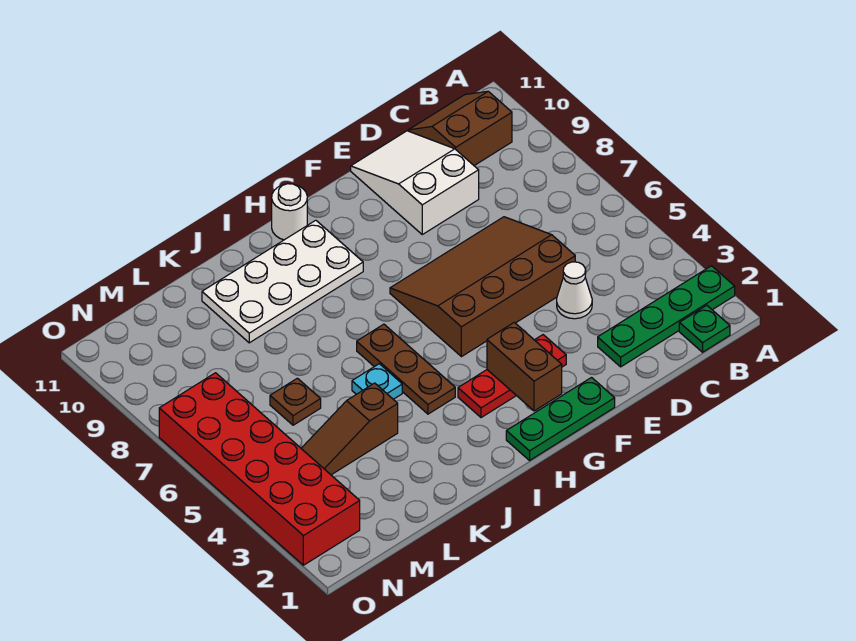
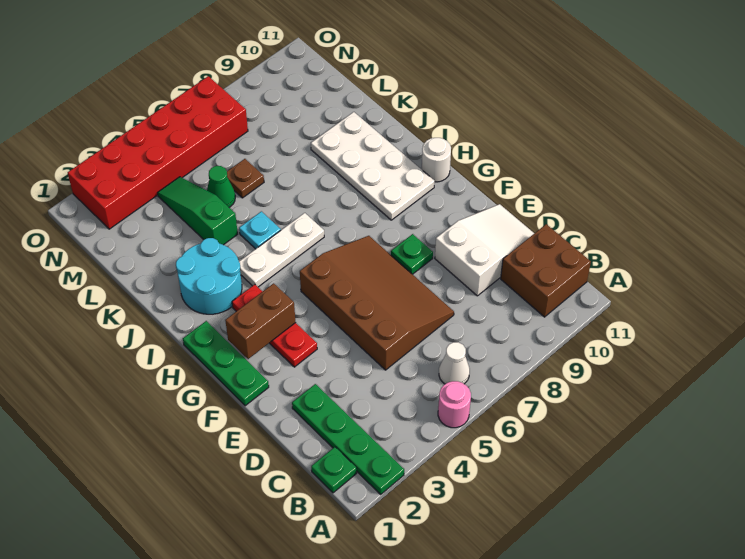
none -> pink round brick A5 level 1
brown slope B10:C11 level 1 top 10 -> brown brick B10:C11 level 1
white cone D4 level 1 -> white cone B6 level 1
none -> green plate F8 level 1
none -> cyan round brick I2:J3 level 1
brown plate I4:I6 level 1 -> white plate I4:I6 level 1
brown slope K4:M4 level 1 top K -> green slope K4:M4 level 1 top K
none -> green cone L5 level 1

